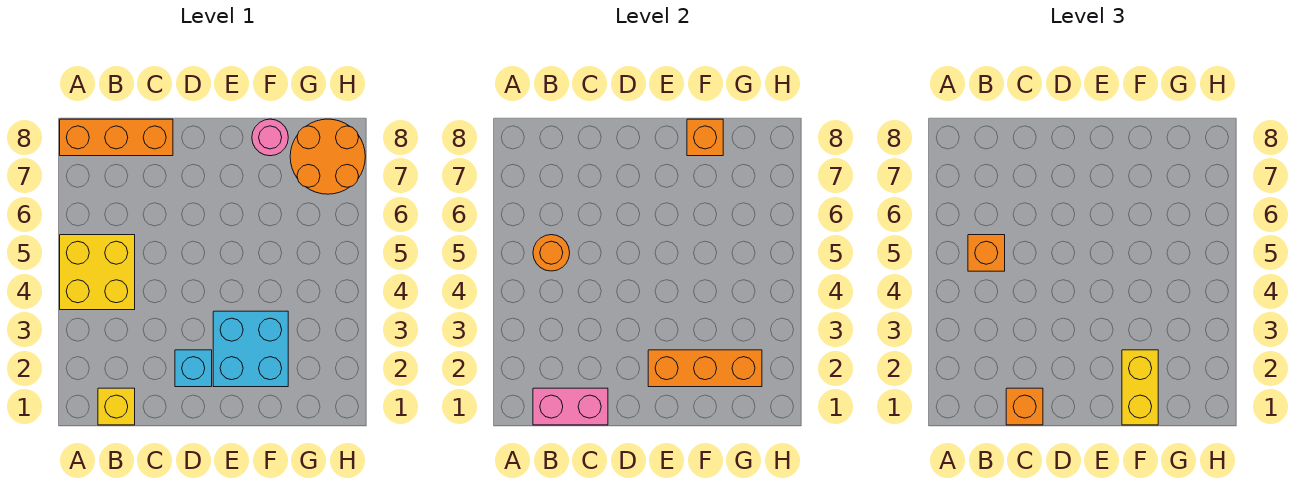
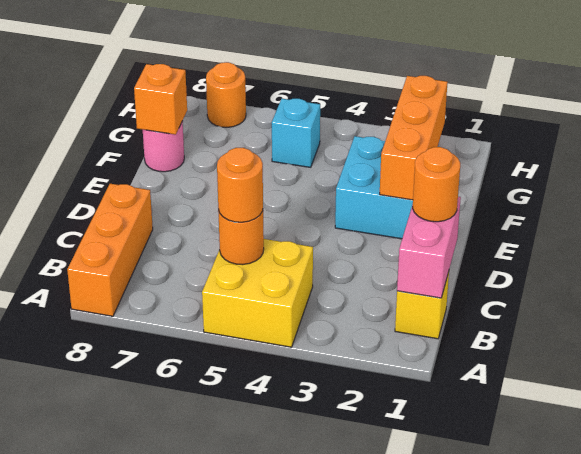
orange brick B5 level 3 -> orange round brick B5 level 3
orange brick C1 level 3 -> orange round brick C1 level 3
cyan brick D2 level 1 -> cyan brick G5 level 1
yellow brick F1:F2 level 3 -> none
orange round brick G7:H8 level 1 -> orange round brick H7 level 1

